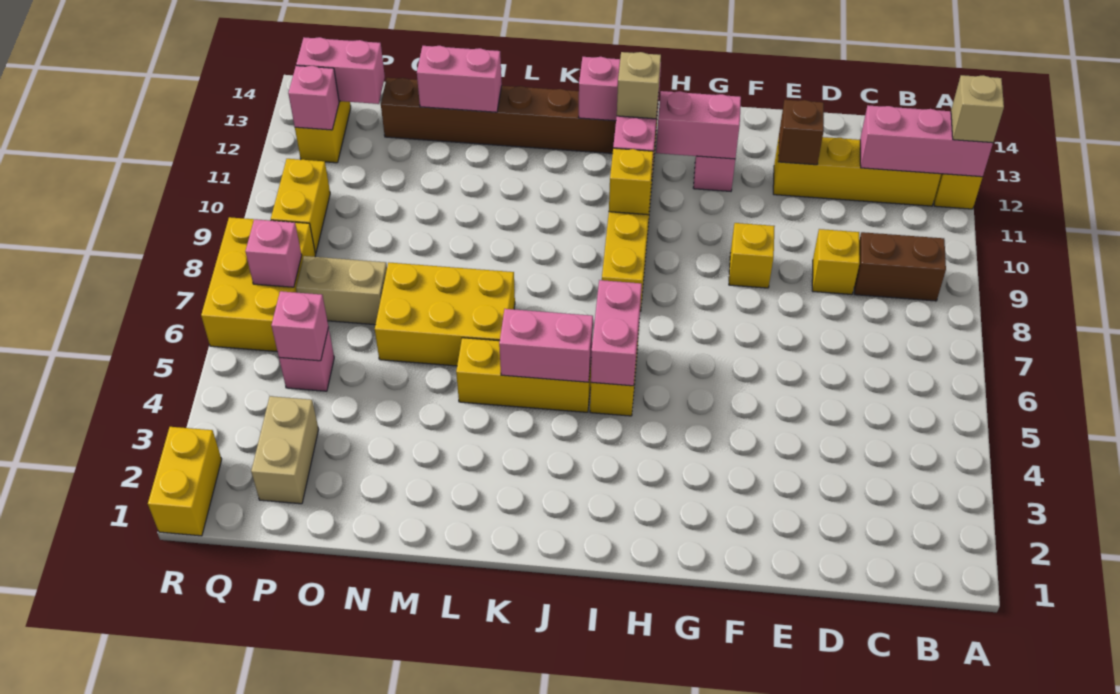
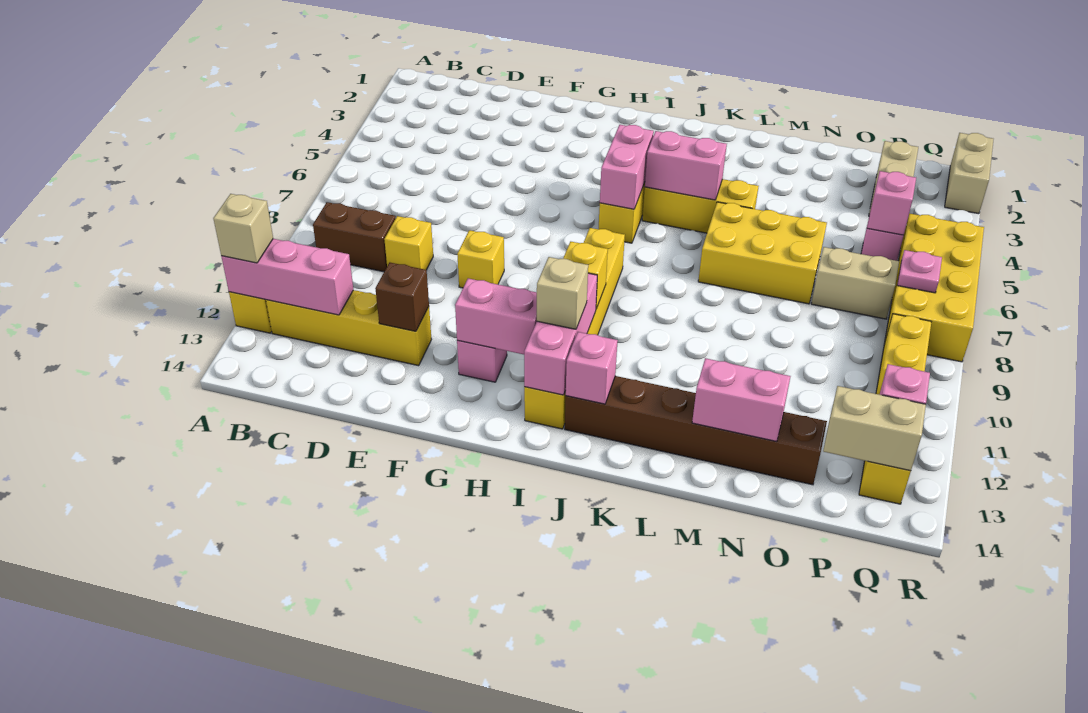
pink brick P13:Q13 level 2 -> tan brick P13:Q13 level 2
yellow brick Q6:R8 level 1 -> yellow brick Q5:R8 level 1
pink brick Q7 level 2 -> pink plate Q7 level 2
yellow brick R1:R2 level 1 -> tan brick R1:R2 level 1

